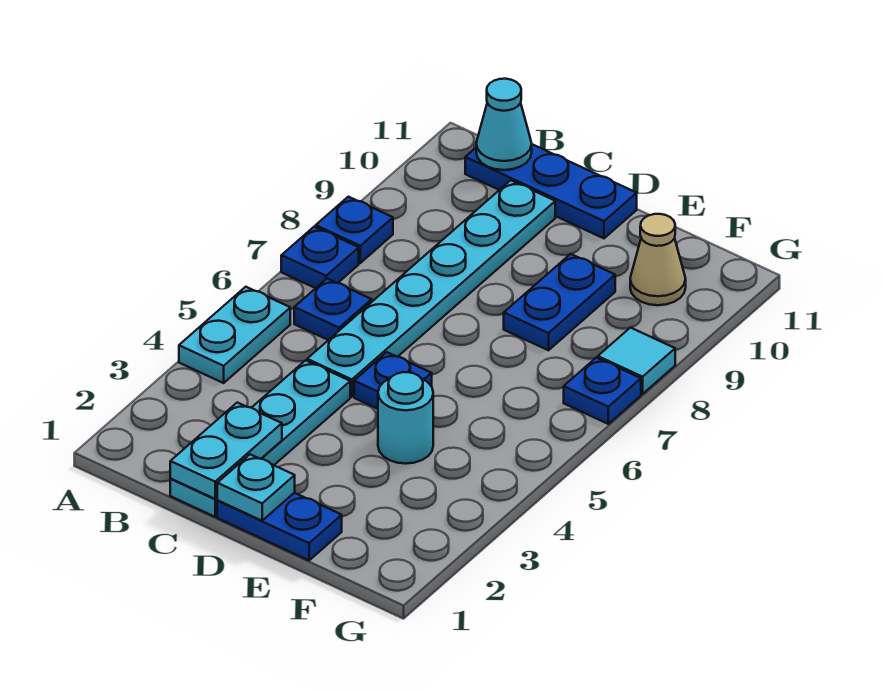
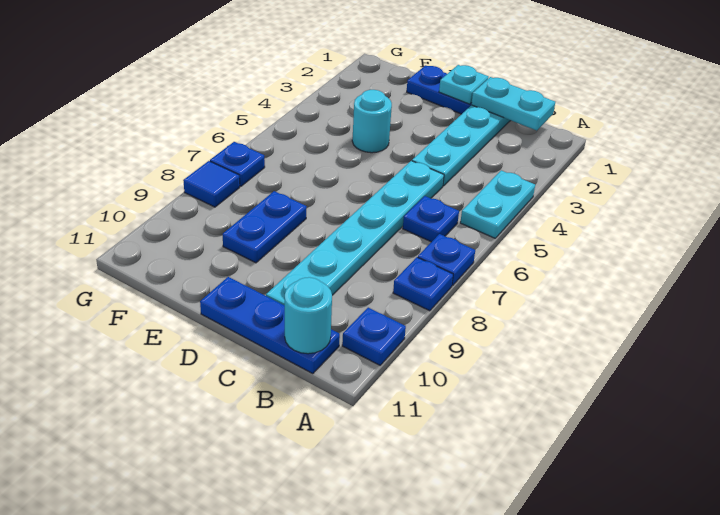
cyan cone B11 level 2 -> cyan round brick B11 level 2
cyan plate C1:C2 level 2 -> cyan plate B1:C1 level 2
blue plate D5 level 1 -> blue plate A10 level 1
tan cone F10 level 1 -> none
cyan tile G8 level 1 -> blue tile G8 level 1

